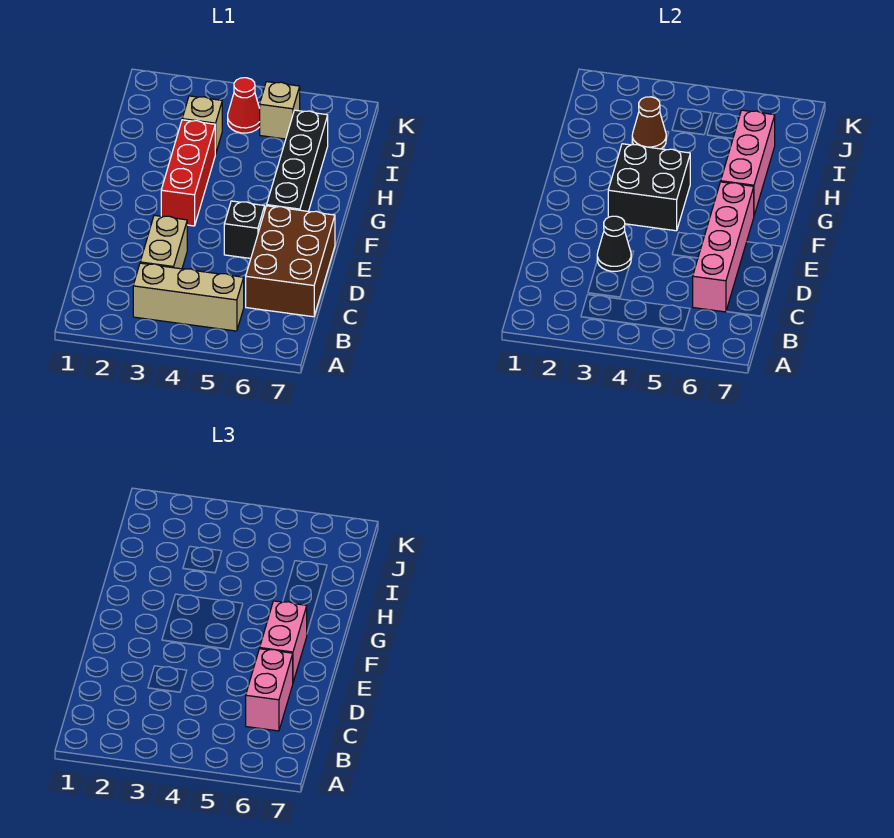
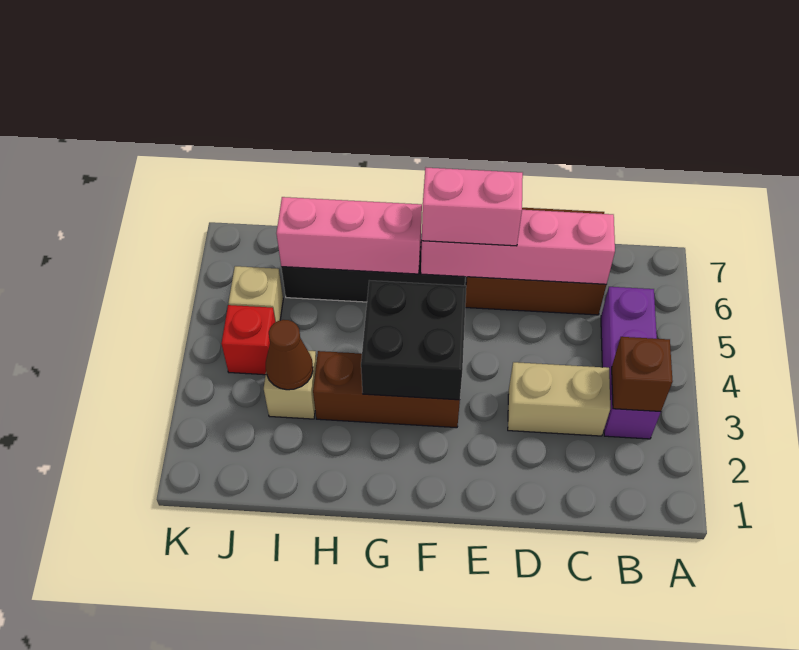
tan brick B3:B5 level 1 -> purple brick B3:B5 level 1
none -> brown brick B3 level 2
pink brick C6:D6 level 3 -> none
black cone D3 level 2 -> none
black brick E5 level 1 -> none
red brick F3:H3 level 1 -> brown brick F3:H3 level 1
red cone J4 level 1 -> red brick J4 level 1

